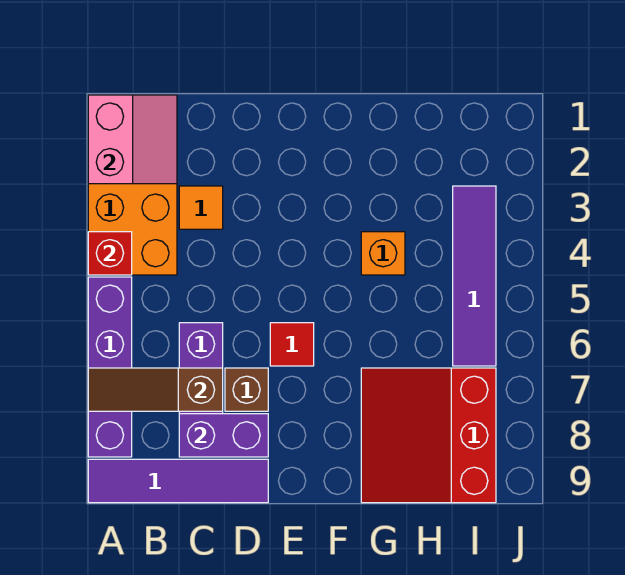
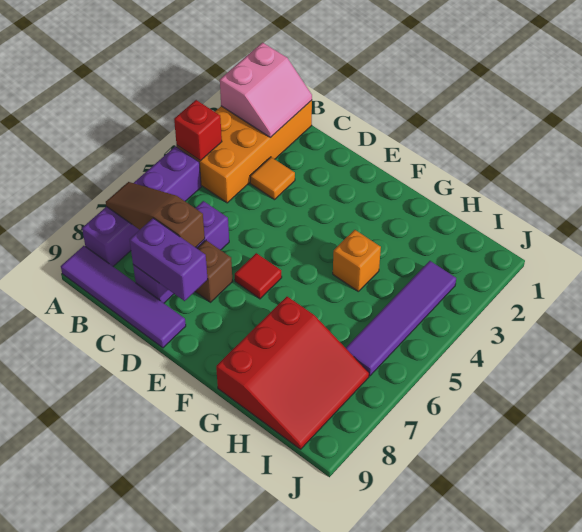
red slope G7:I9 level 1 top I -> red slope G7:I9 level 1 top G

